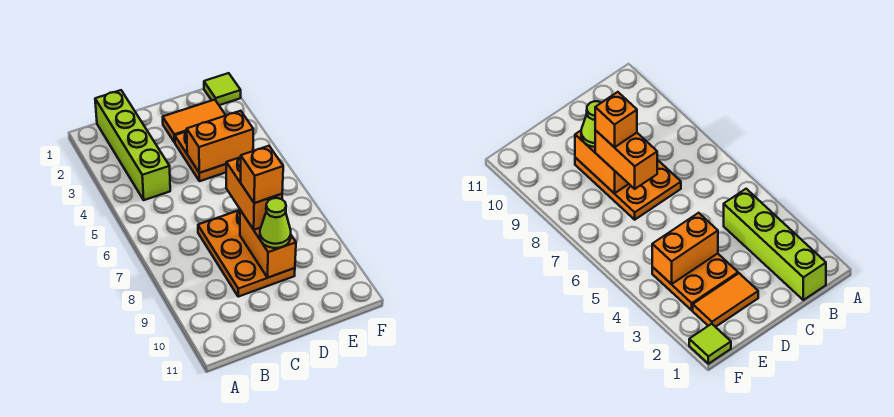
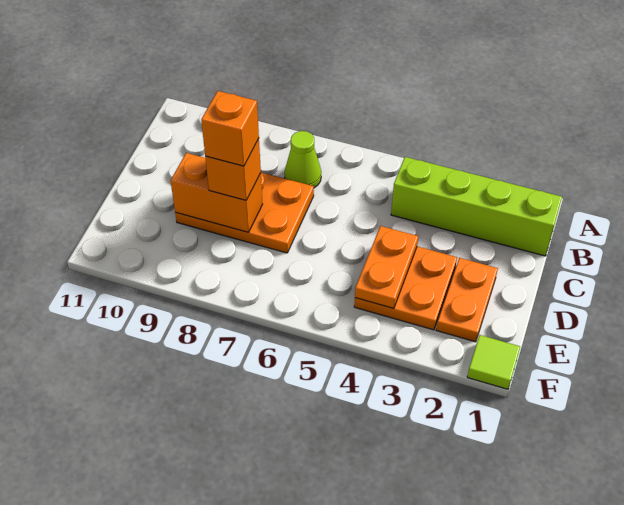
orange tile D2:E2 level 1 -> orange plate D2:E2 level 1
orange brick D4:E4 level 2 -> orange plate D4:E4 level 2
orange brick D7:D8 level 3 -> orange brick D8 level 3
lime cone D9 level 3 -> lime cone B7 level 1

